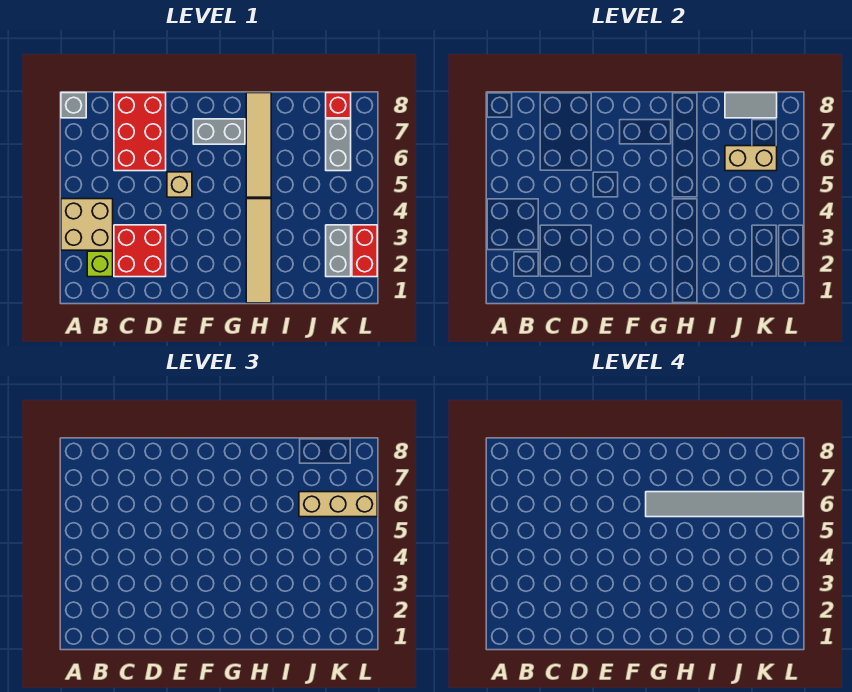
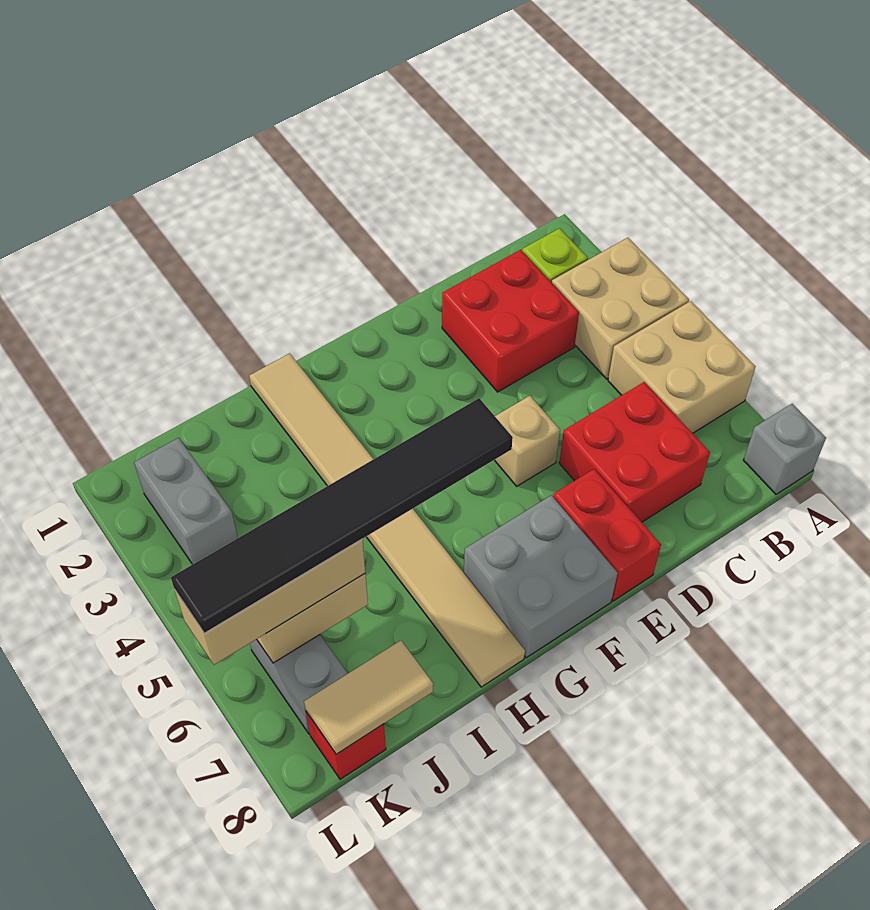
none -> tan brick A5:B6 level 1
red brick C6:D8 level 1 -> red brick C6:D7 level 1
grey brick F7:G7 level 1 -> grey brick F7:G8 level 1
grey tile G6:L6 level 4 -> black tile G6:L6 level 4
grey tile J8:K8 level 2 -> tan tile J8:K8 level 2
red brick L2:L3 level 1 -> red brick E7:E8 level 1

